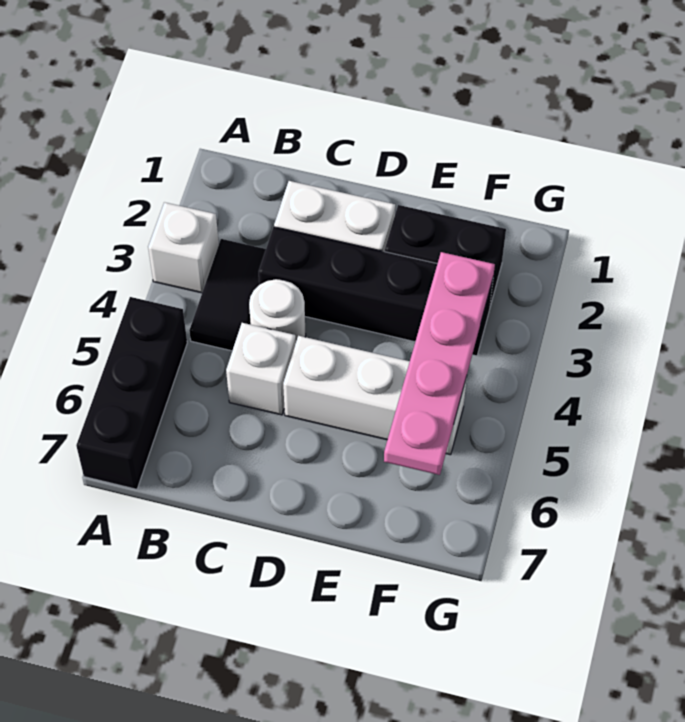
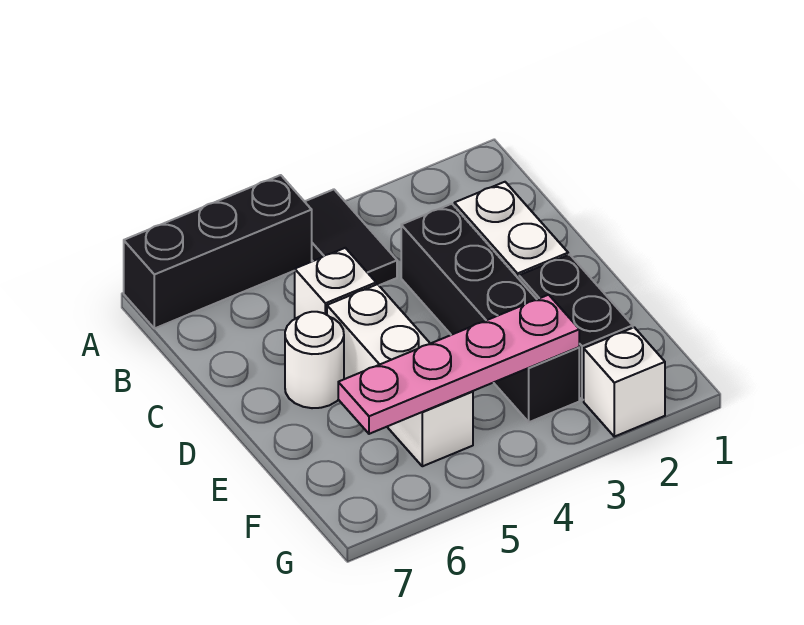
white brick A3 level 1 -> white brick G2 level 1
black tile B3:B4 level 1 -> black tile A4:B4 level 1
white round brick C4 level 1 -> white round brick D6 level 1

